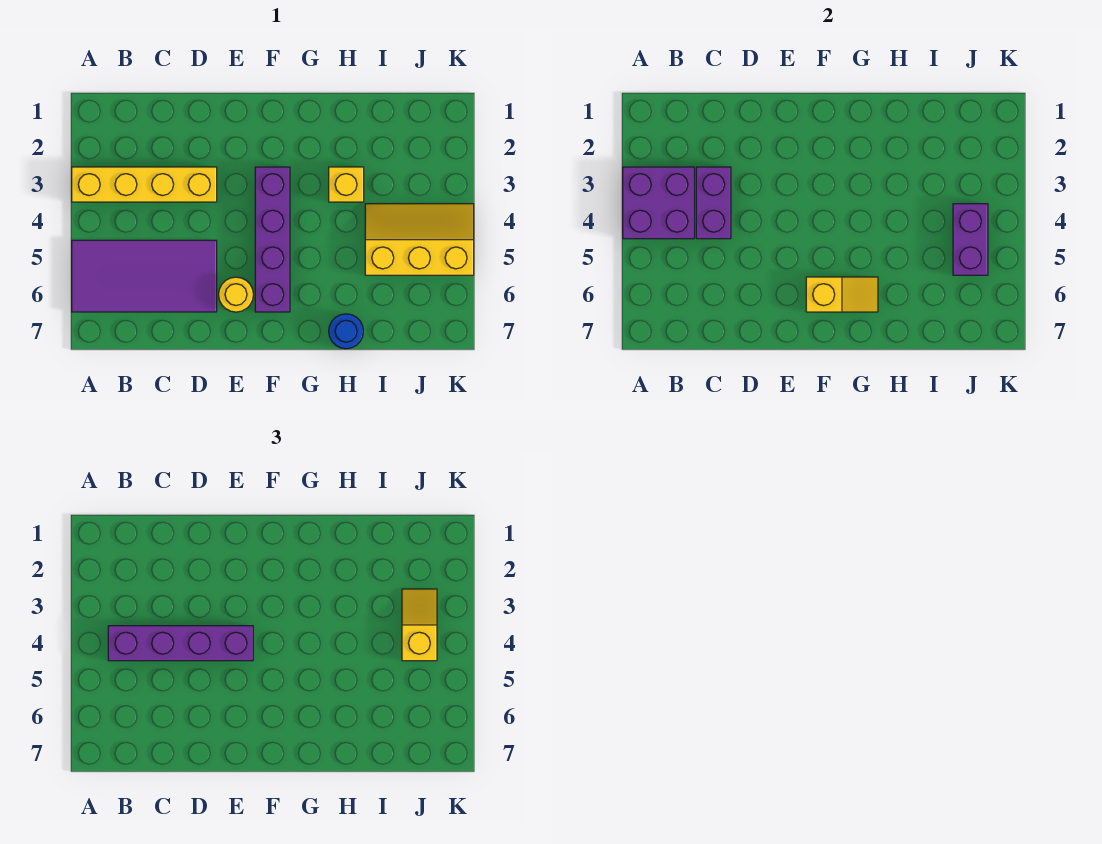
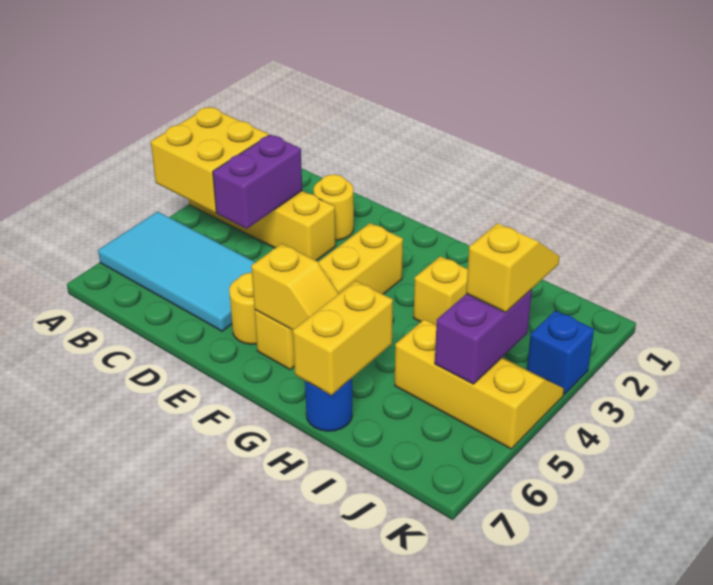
purple brick A3:B4 level 2 -> yellow brick A3:B4 level 2
purple tile A5:D6 level 1 -> cyan tile A5:D6 level 1
purple brick B4:E4 level 3 -> none
none -> yellow round brick D2 level 1
purple brick F3:F6 level 1 -> yellow brick F3:F6 level 1
none -> yellow brick H6:H7 level 2
none -> blue brick K3 level 1

